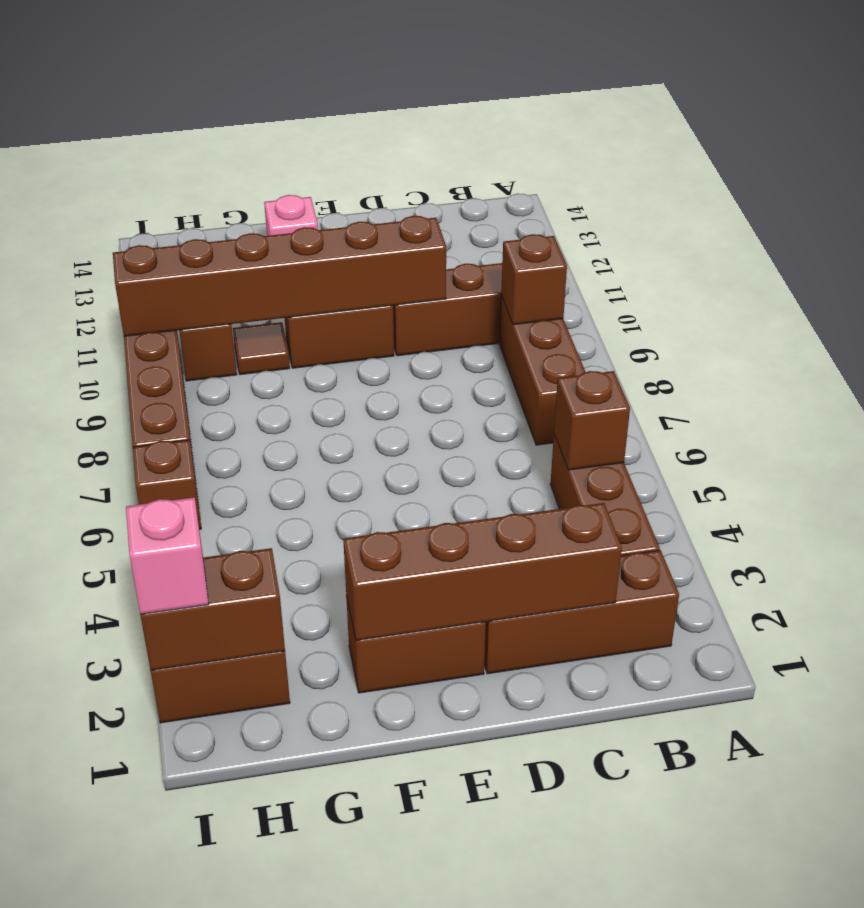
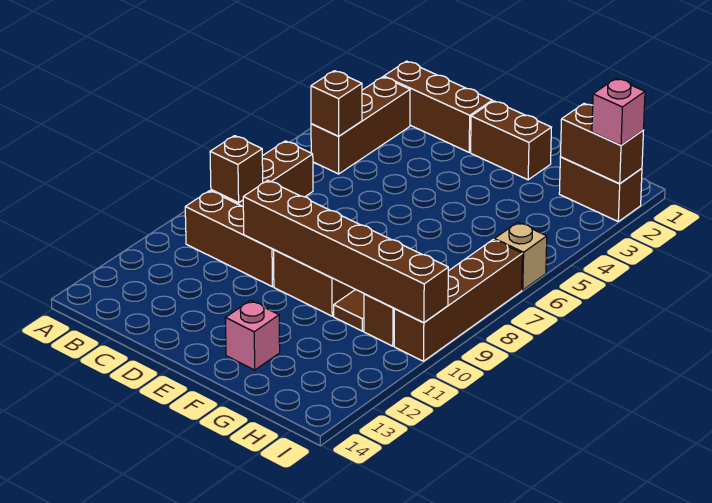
brown brick C2:F2 level 2 -> none
brown brick I6 level 1 -> tan brick I6 level 1

